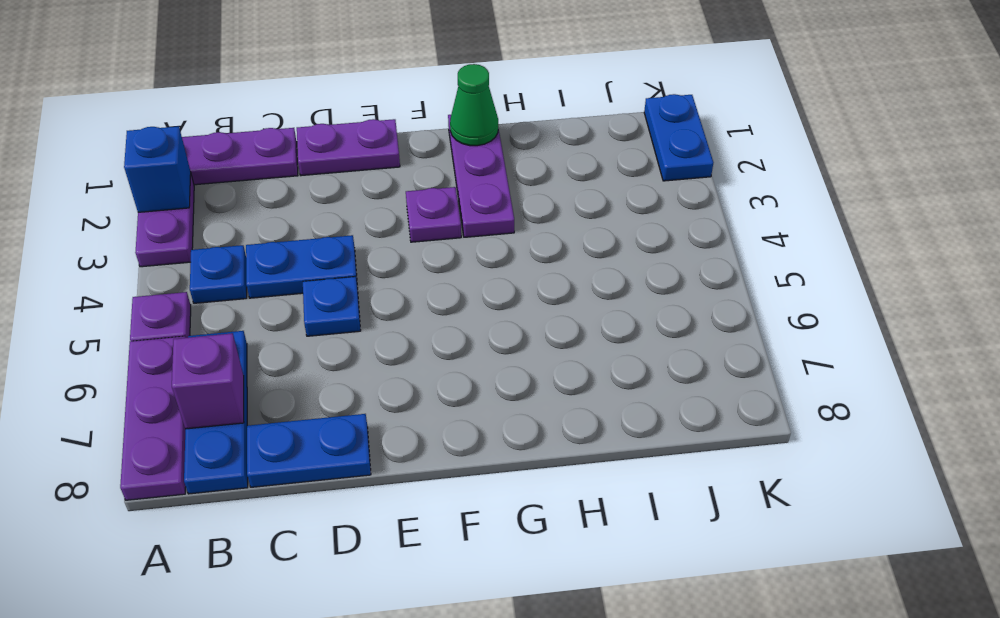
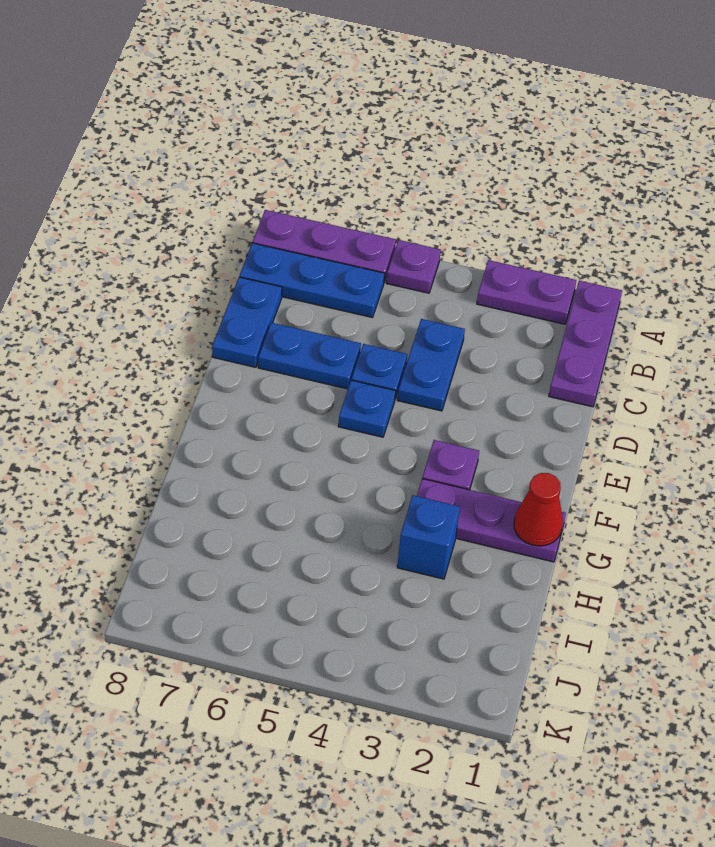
blue brick A2 level 2 -> blue brick H3 level 1
blue plate B4 level 1 -> blue plate E5 level 1
purple brick B7 level 2 -> none
purple plate D1:E1 level 1 -> none
green cone G1 level 2 -> red cone G1 level 2
blue plate K1:K2 level 1 -> blue plate D6:D7 level 1

